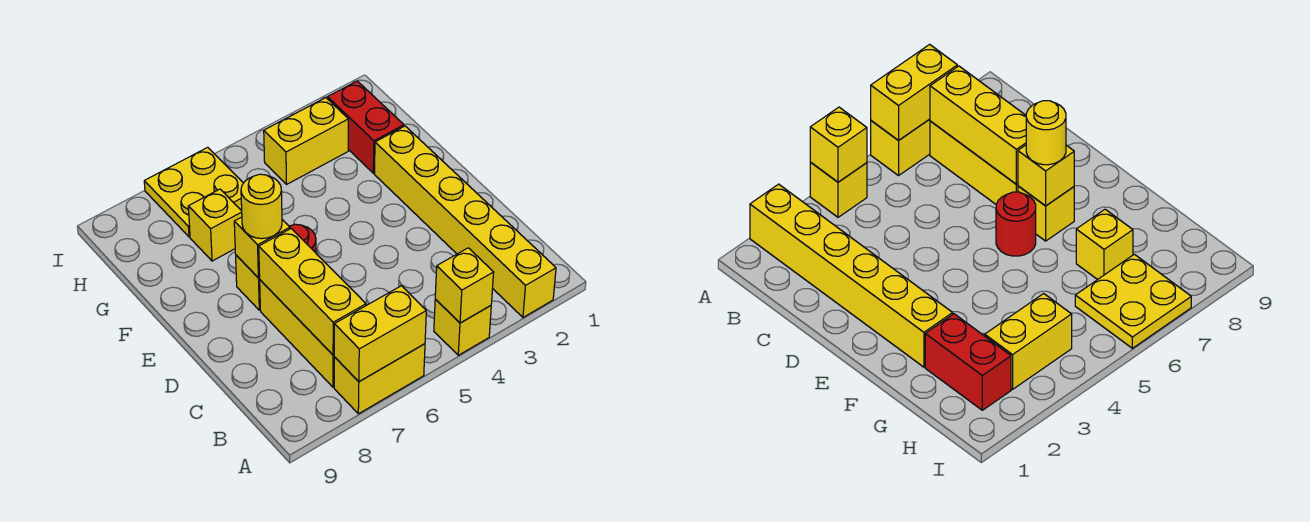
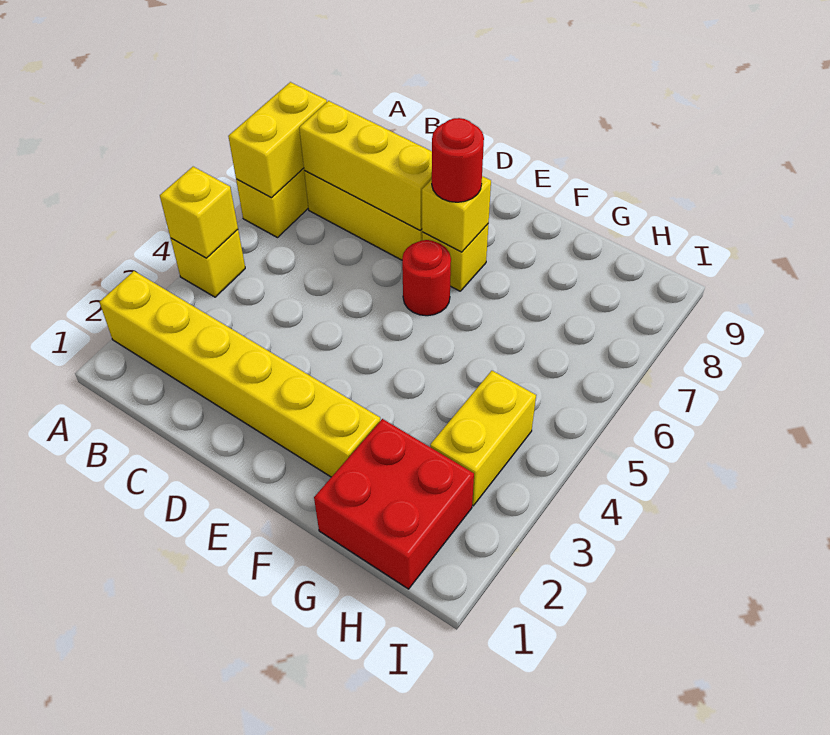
yellow round brick E7 level 3 -> red round brick E7 level 3
red brick G2:H2 level 1 -> red brick G1:H2 level 1
yellow brick G7 level 1 -> none
yellow plate H6:I7 level 1 -> none

